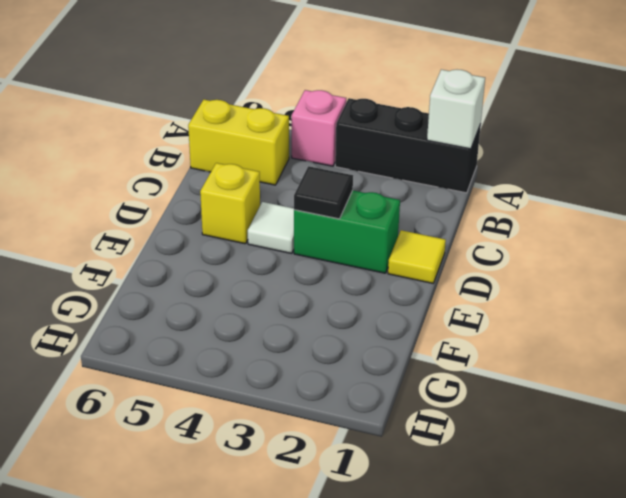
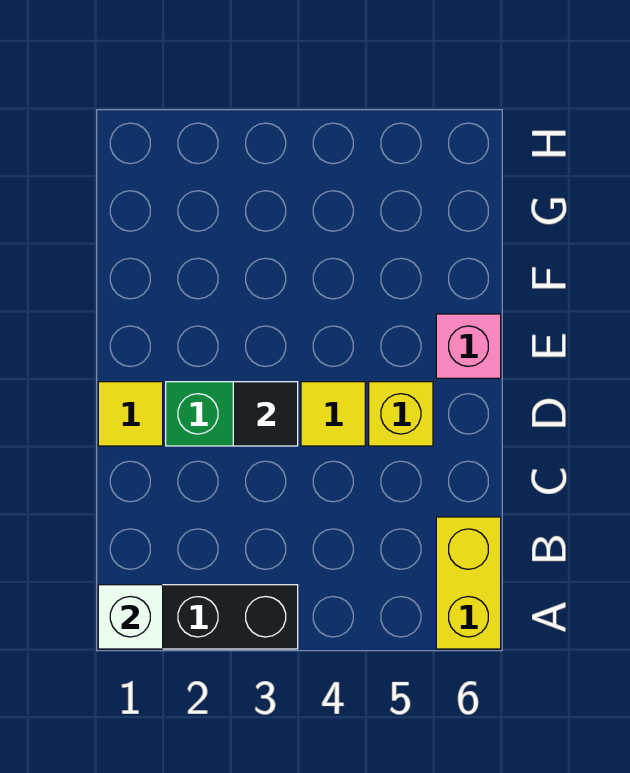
pink brick A4 level 1 -> pink brick E6 level 1
yellow brick B5:B6 level 1 -> yellow brick A6:B6 level 1
white tile D4 level 1 -> yellow tile D4 level 1

